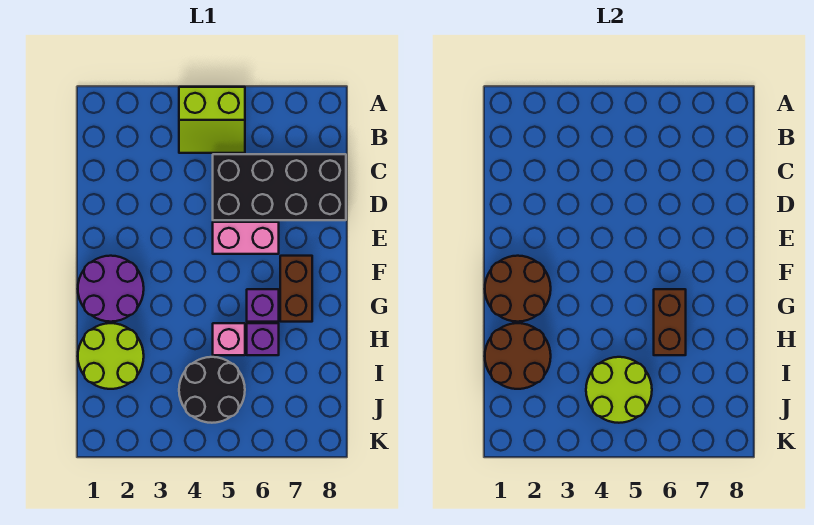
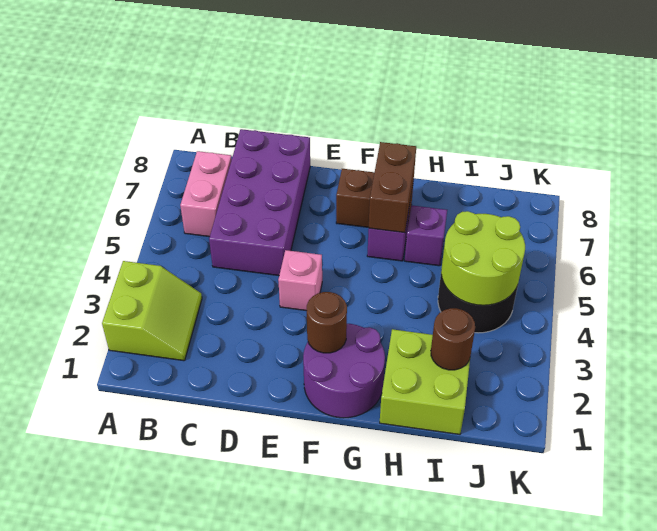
lime slope A4:B5 level 1 top A -> lime slope A2:B3 level 1 top A
black brick C5:D8 level 1 -> purple brick C5:D8 level 1
pink brick E5:E6 level 1 -> pink brick B6:B7 level 1
brown round brick F1:G2 level 2 -> brown round brick F2 level 2
brown brick G6:H6 level 2 -> brown brick G6:G7 level 2
lime round brick H1:I2 level 1 -> lime brick H1:I2 level 1
brown round brick H1:I2 level 2 -> brown round brick I2 level 2
pink brick H5 level 1 -> pink brick E4 level 1

